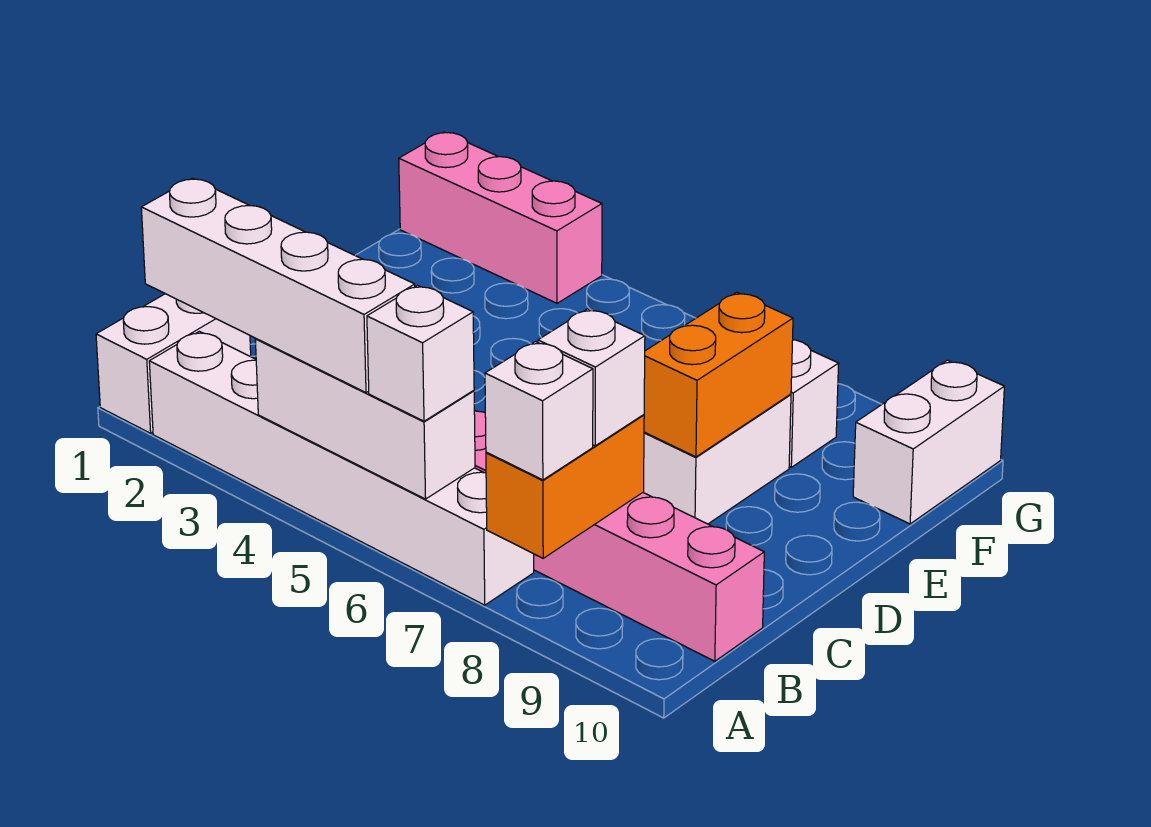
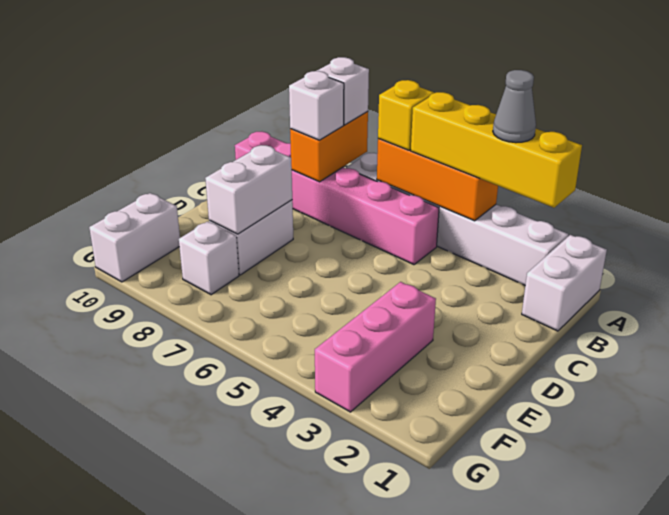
white brick A2:A5 level 3 -> yellow brick A2:A5 level 3
none -> grey cone A3 level 4
white brick A4:A6 level 2 -> orange brick A4:A6 level 2
white brick A6 level 3 -> yellow brick A6 level 3
orange brick D8:E8 level 2 -> white brick D8:E8 level 2
pink brick G1:G3 level 1 -> pink brick E3:G3 level 1

